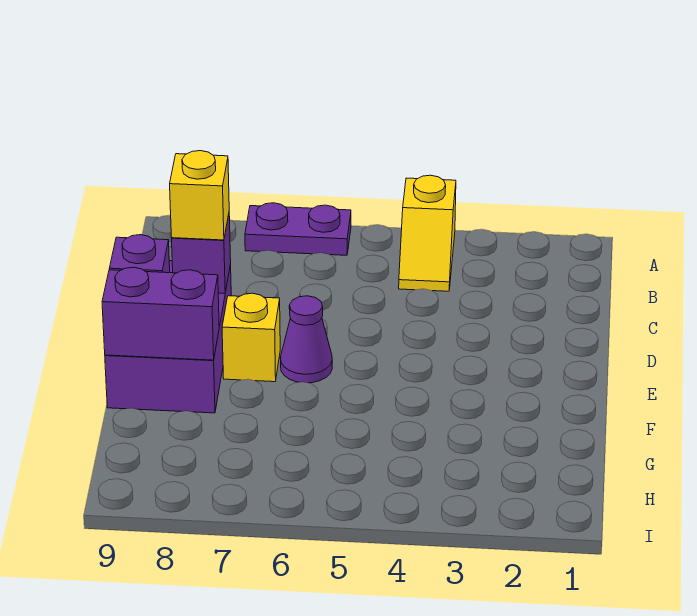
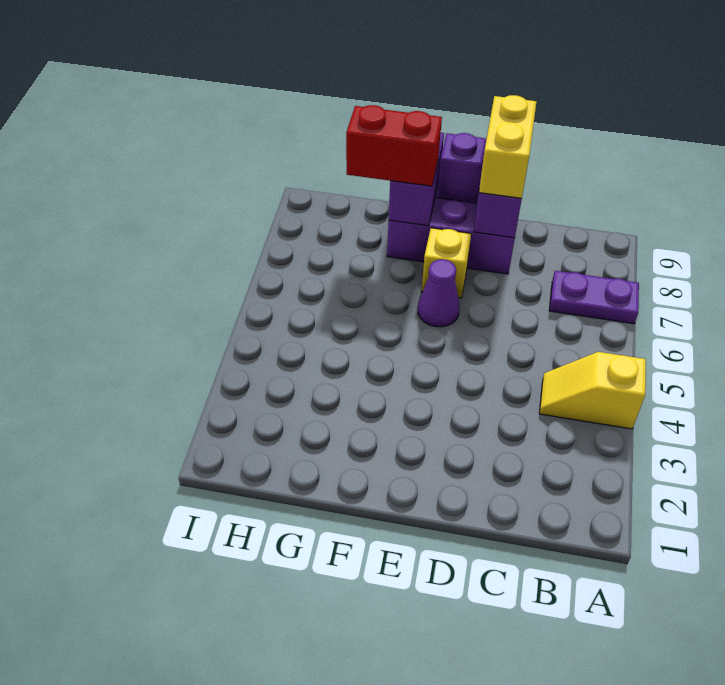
purple plate A6:A7 level 1 -> purple plate A7:B7 level 1
yellow brick D8 level 3 -> yellow brick D8:D9 level 3
none -> red brick F8:G8 level 3

